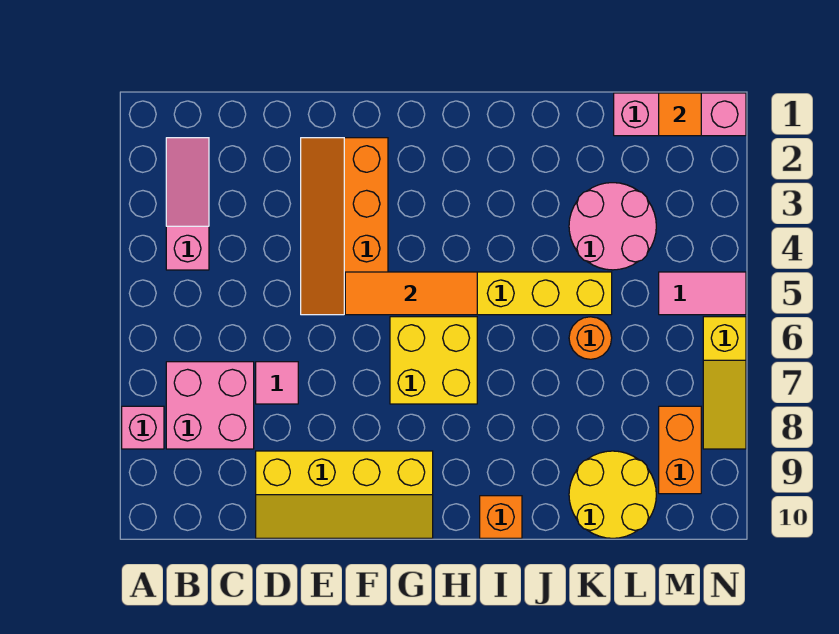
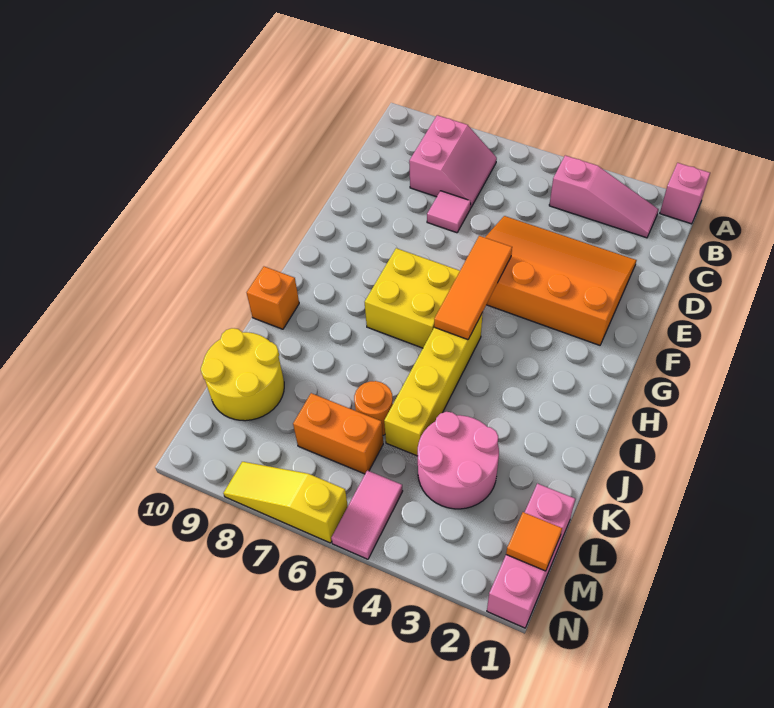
pink brick A8 level 1 -> pink brick A1 level 1
pink brick B7:C8 level 1 -> pink slope B7:C8 level 1 top 8
yellow slope D9:G10 level 1 top 9 -> none
orange slope E2:F5 level 1 top F -> orange slope D2:F5 level 1 top F
orange brick M8:M9 level 1 -> orange brick L6:L7 level 1

